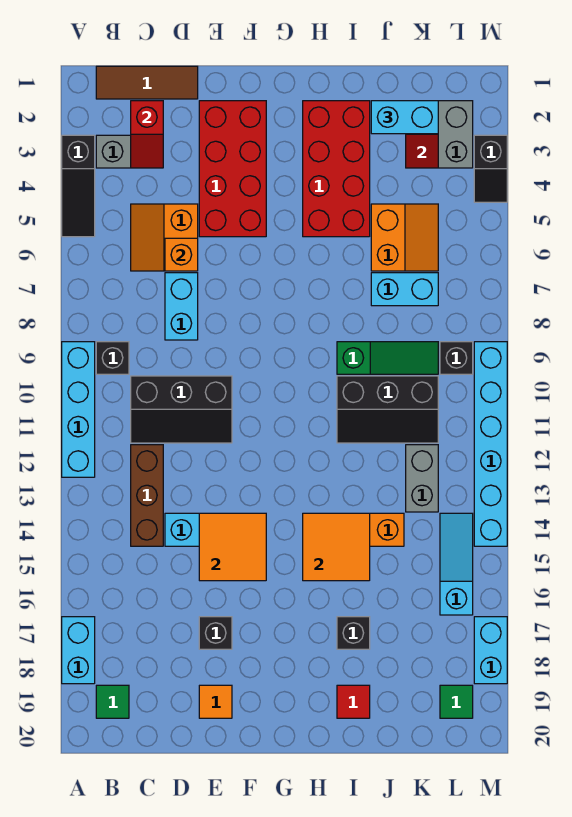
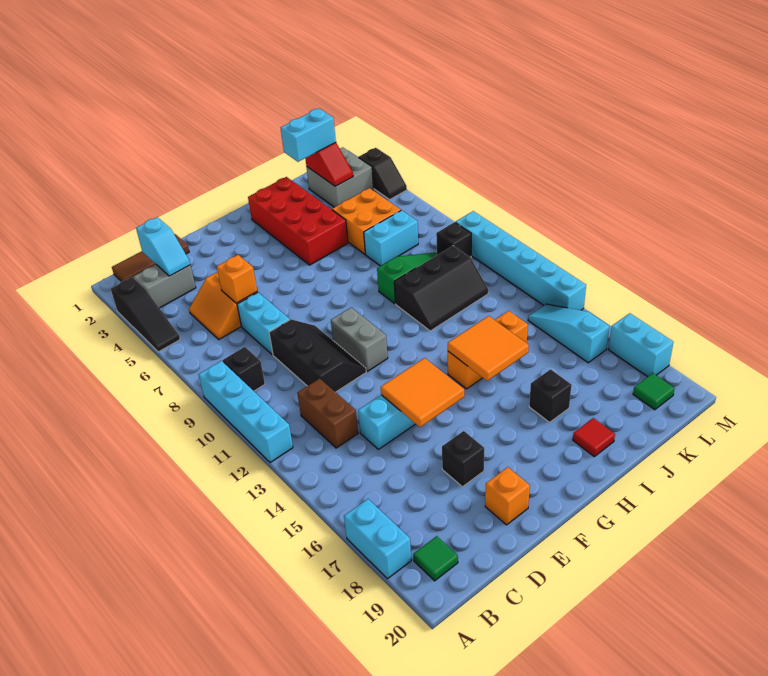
red slope C2:C3 level 2 top 2 -> cyan slope C2:C3 level 2 top 2
black slope C10:E11 level 1 top 10 -> black slope D9:E11 level 1 top D
brown brick C12:C14 level 1 -> brown brick C12:C13 level 1
red brick E2:F5 level 1 -> none
orange tile E19 level 1 -> orange brick E19 level 1
orange slope J5:K6 level 1 top J -> orange brick J5:K6 level 1
grey brick K12:K13 level 1 -> grey brick F10:F11 level 1

